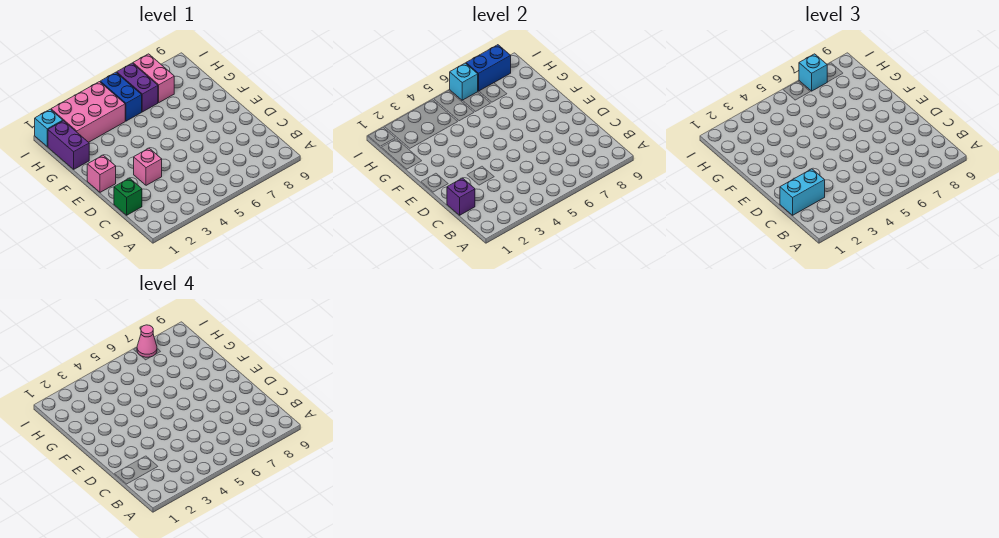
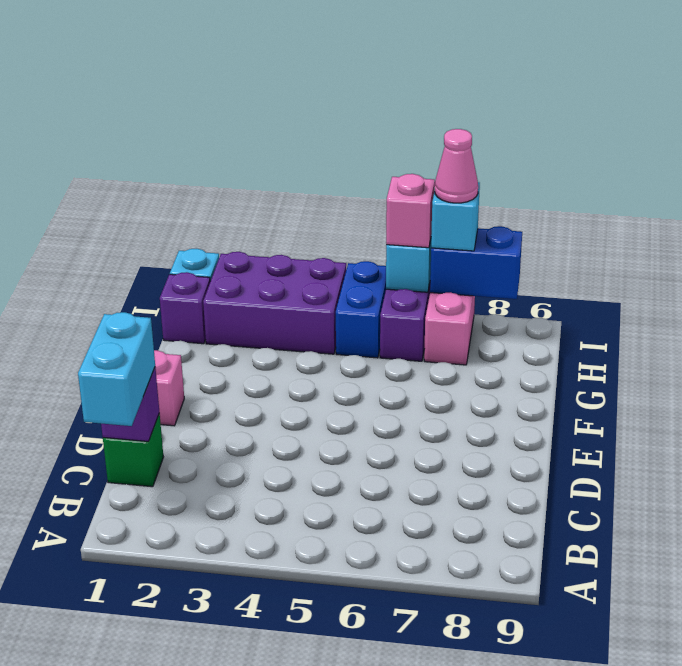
cyan brick C1:C2 level 3 -> cyan brick B1:C1 level 3
pink brick D3 level 1 -> pink brick I6 level 3
purple brick G1:H1 level 1 -> purple brick H1 level 1
pink brick H2:I4 level 1 -> purple brick H2:I4 level 1

